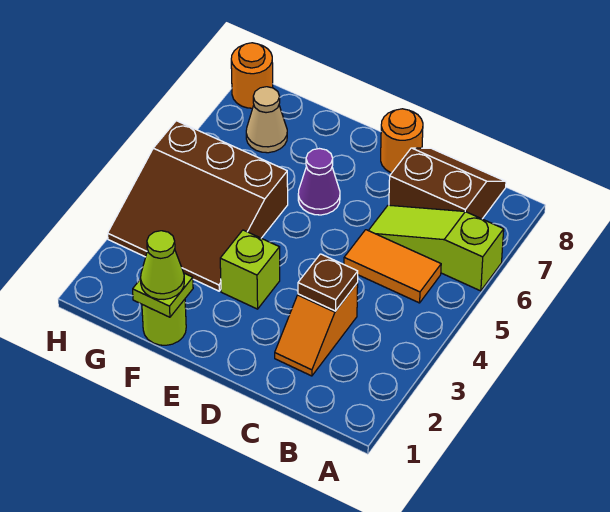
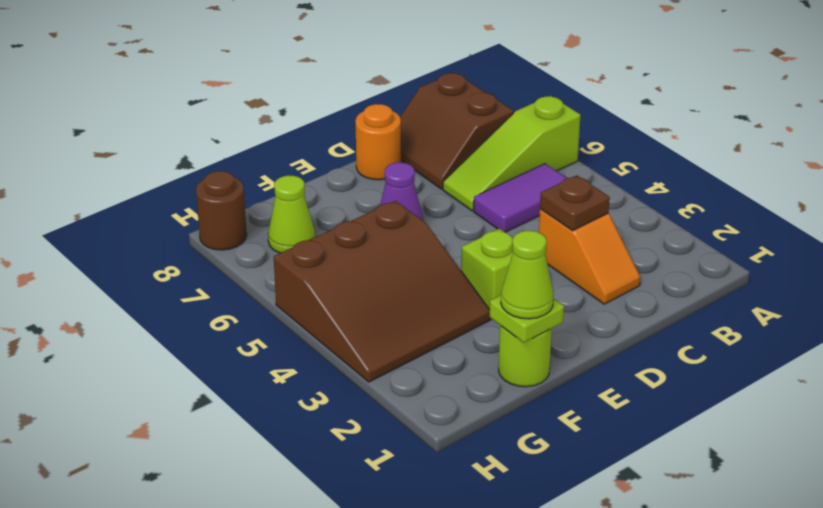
orange tile B5:C5 level 1 -> purple tile B5:C5 level 1
brown slope B7:C8 level 1 top 7 -> brown slope B7:C8 level 1 top B
tan cone G7 level 1 -> lime cone G7 level 1
orange round brick H8 level 1 -> brown round brick H8 level 1

